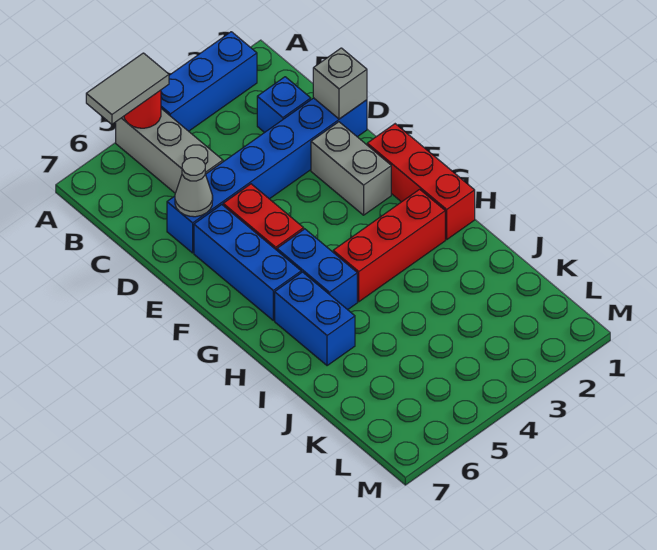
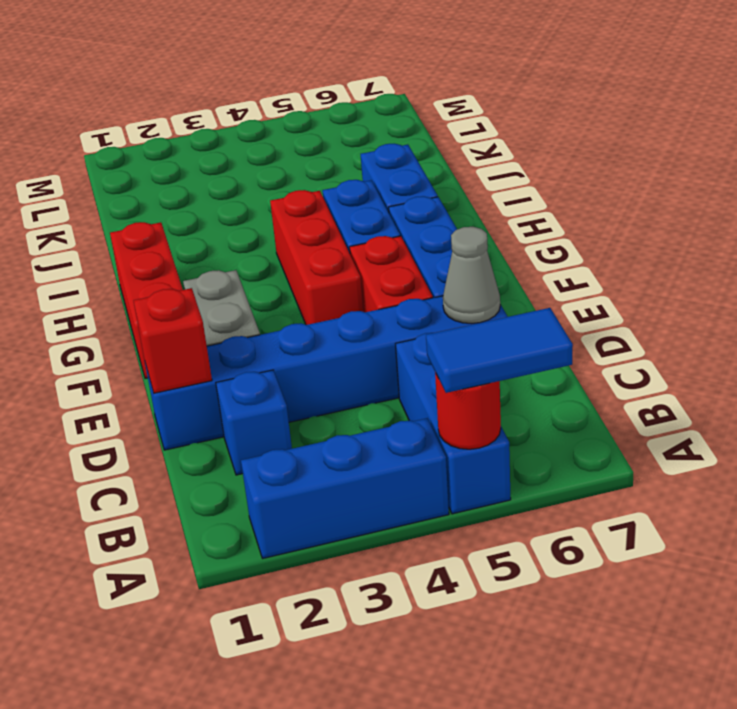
grey brick A5:C5 level 1 -> blue brick A5:C5 level 1
grey tile A5:A6 level 3 -> blue tile A5:A6 level 3
grey brick D1 level 2 -> red brick D1 level 2
red brick H2:H4 level 1 -> red brick F4:H4 level 1

